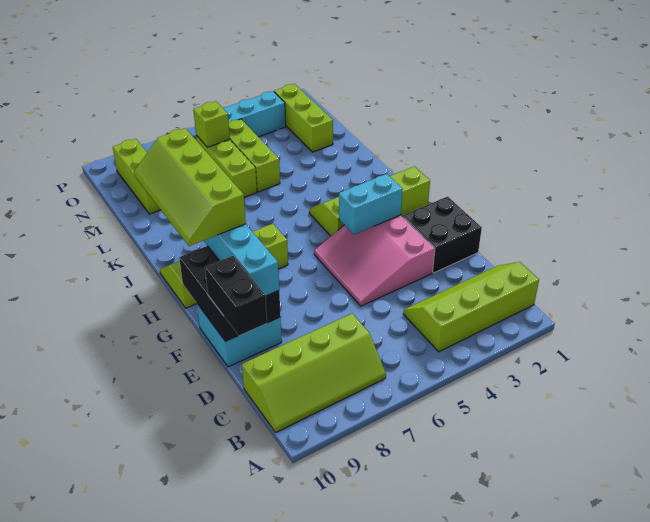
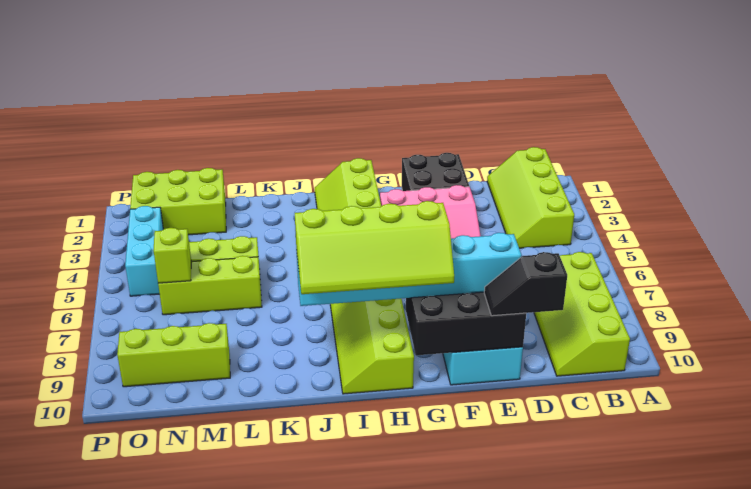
lime slope B7:C10 level 1 top C -> lime slope B7:C10 level 1 top B
black brick D10:E10 level 3 -> black slope D10:E10 level 3 top D
cyan brick G3:G4 level 2 -> none
lime brick M2:O2 level 1 -> lime brick M1:O2 level 1

